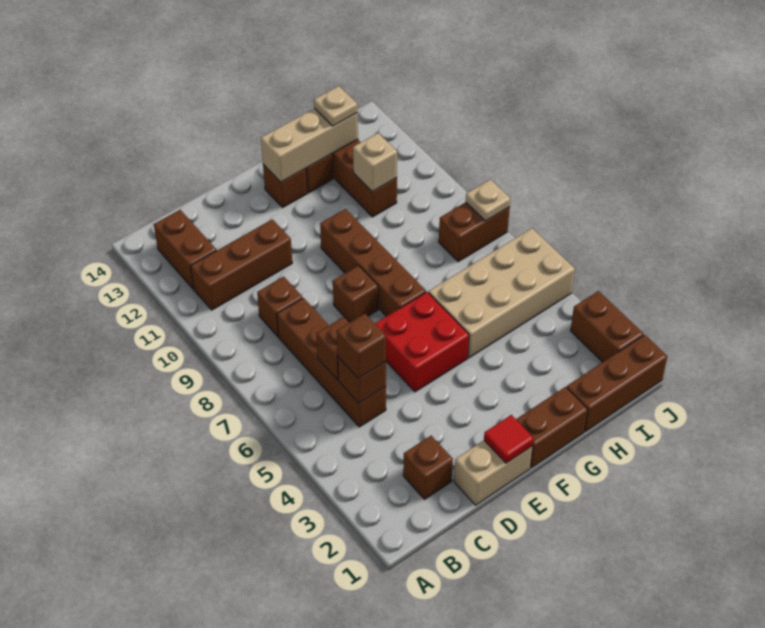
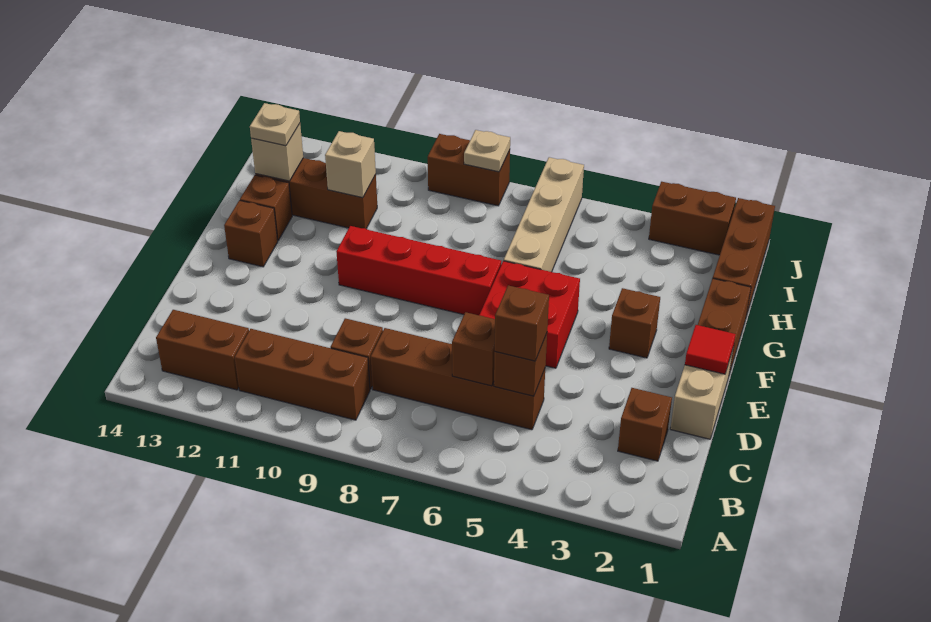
brown brick B11:D11 level 1 -> brown brick B9:B11 level 1
brown brick E8 level 1 -> brown brick F3 level 1
brown brick F7:F10 level 1 -> red brick F7:F10 level 1
tan brick F13:H13 level 2 -> tan brick H13 level 2
tan brick G5:J6 level 1 -> tan brick G6:J6 level 1
brown brick I8:J8 level 1 -> brown brick J8:J9 level 1

